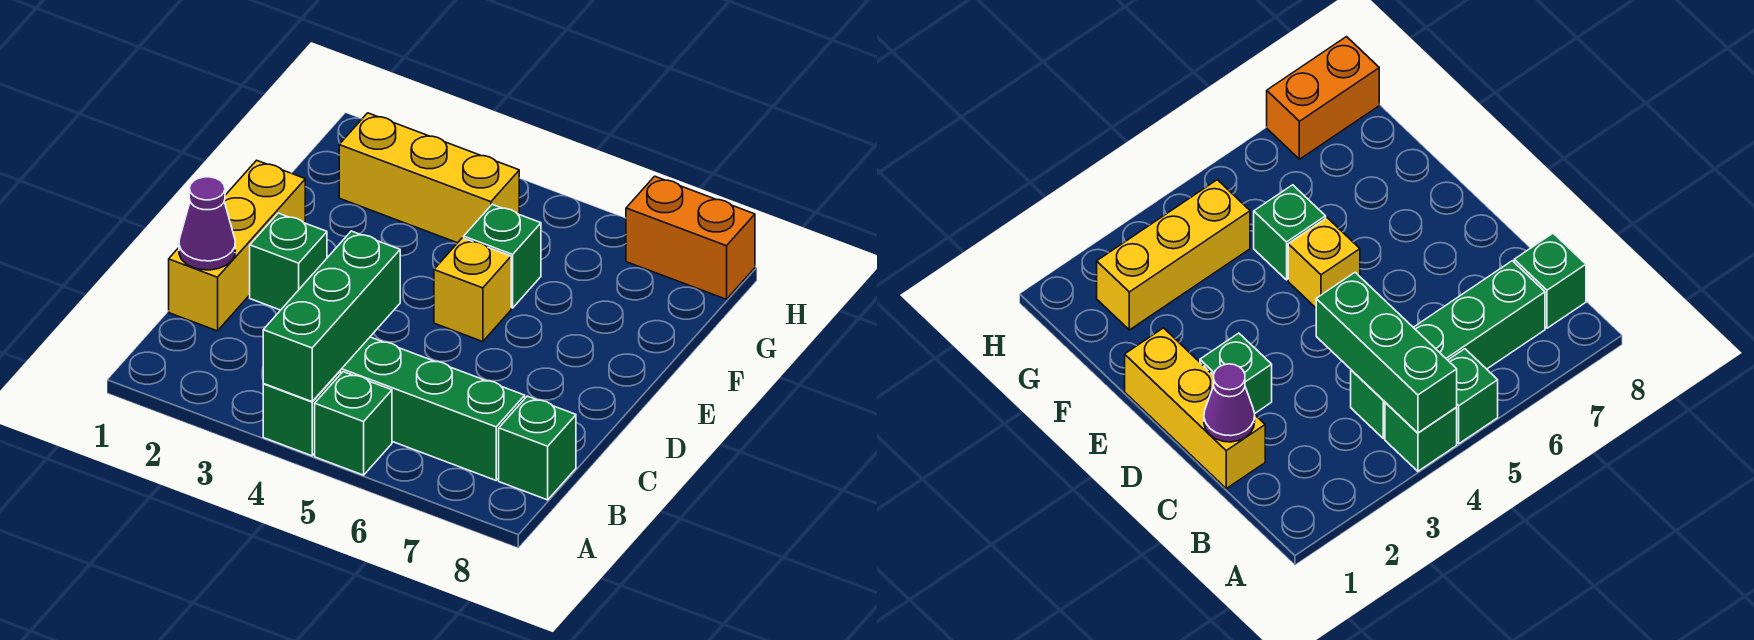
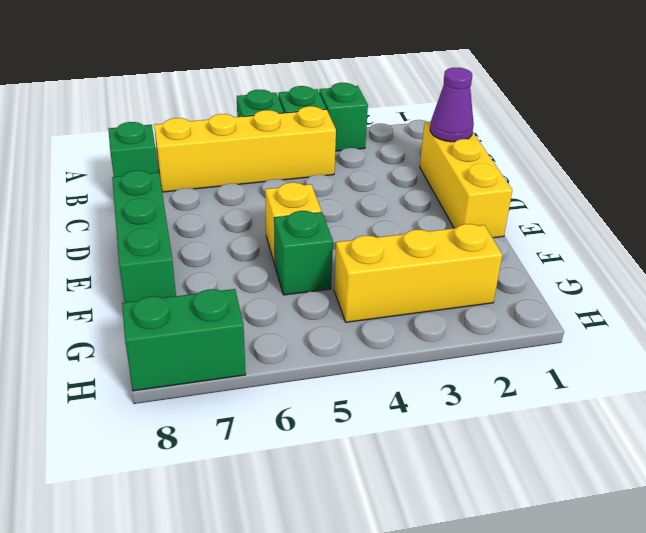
green brick A4:C4 level 2 -> green brick D8:F8 level 1
green brick B4:B7 level 1 -> yellow brick B4:B7 level 1
green brick D2 level 1 -> green brick A3 level 1
orange brick H7:H8 level 1 -> green brick H7:H8 level 1

